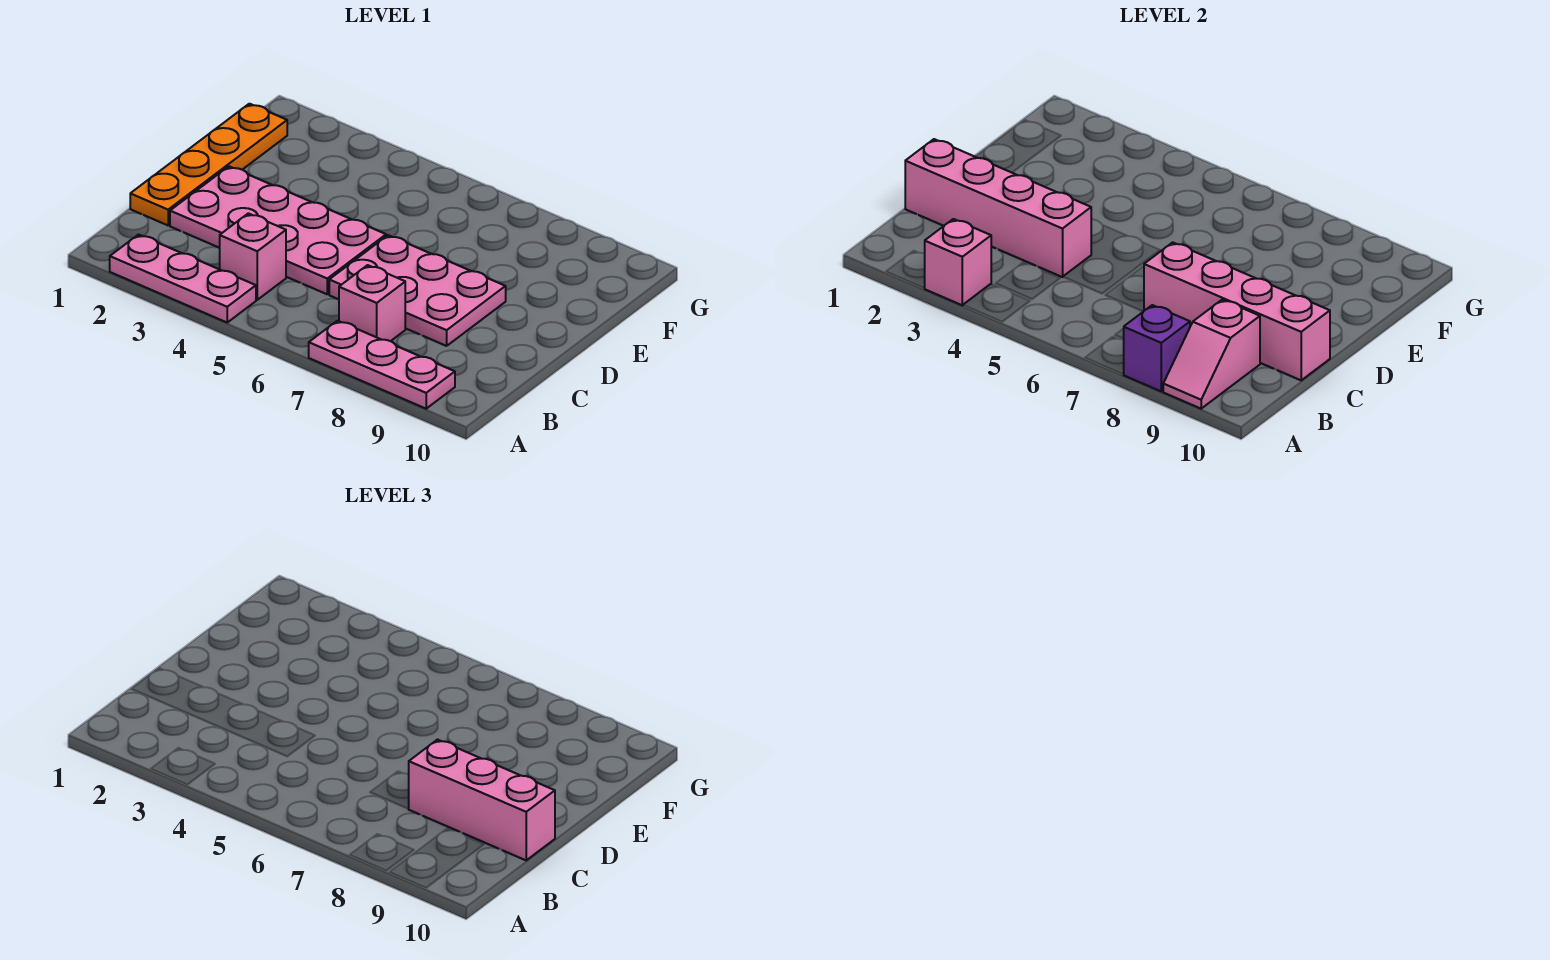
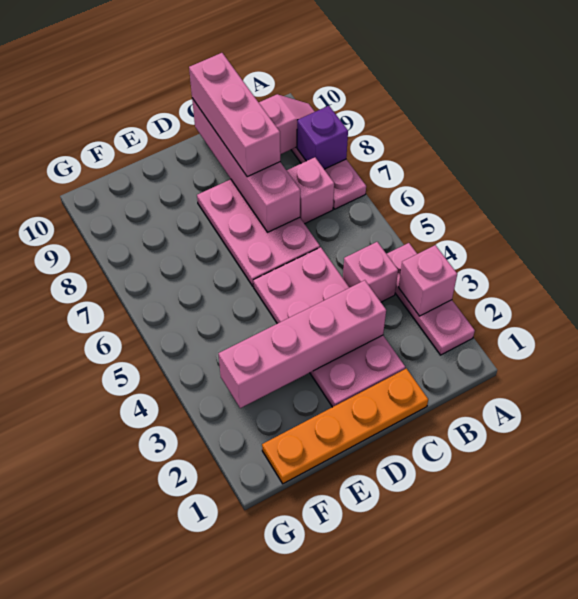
pink brick C1:C4 level 2 -> pink brick C3:F3 level 2

